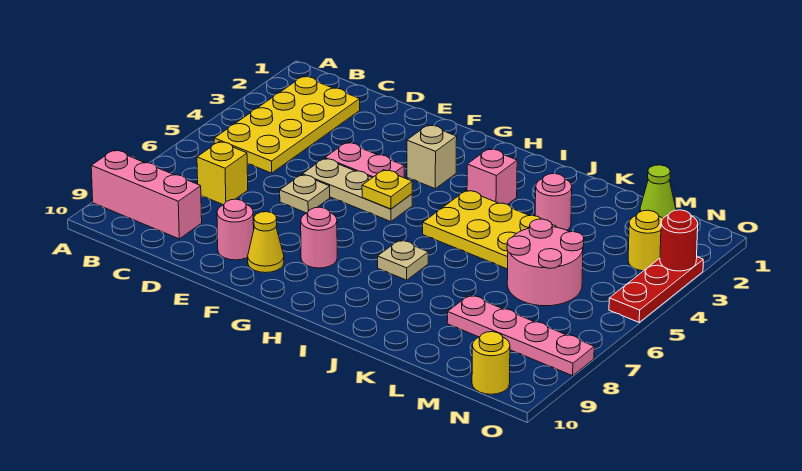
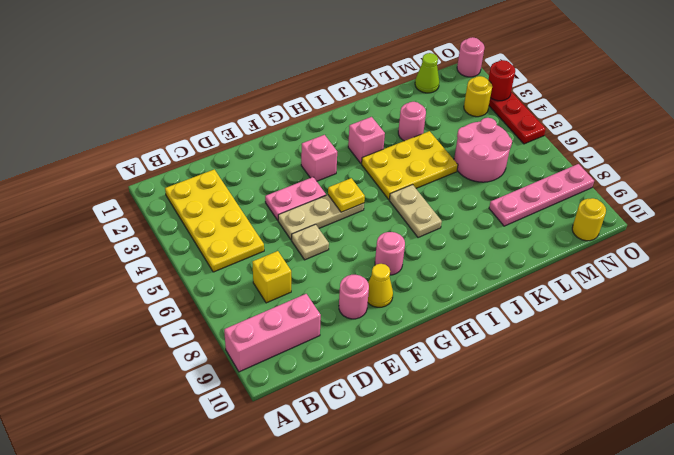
tan brick G3 level 1 -> pink brick G3 level 1
tan plate I7 level 1 -> tan plate I6:I7 level 1
none -> pink round brick O1 level 1

